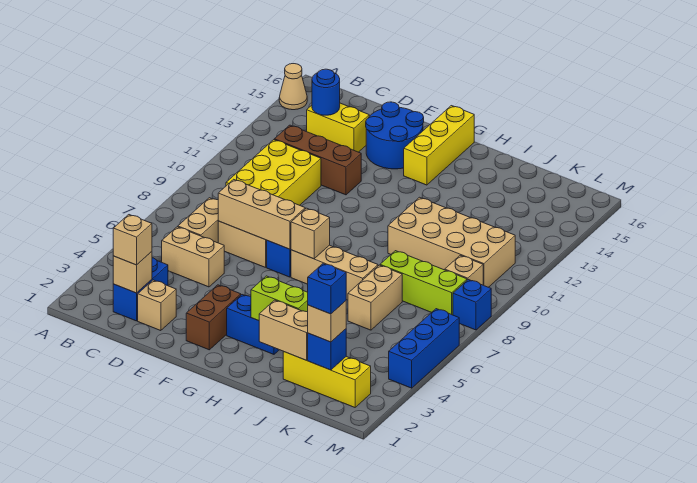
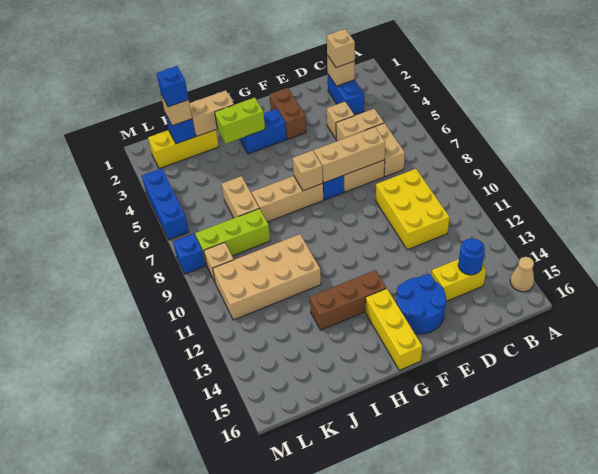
brown brick C12:E12 level 1 -> brown brick G13:I13 level 1
tan brick D2 level 1 -> tan brick D4 level 1

